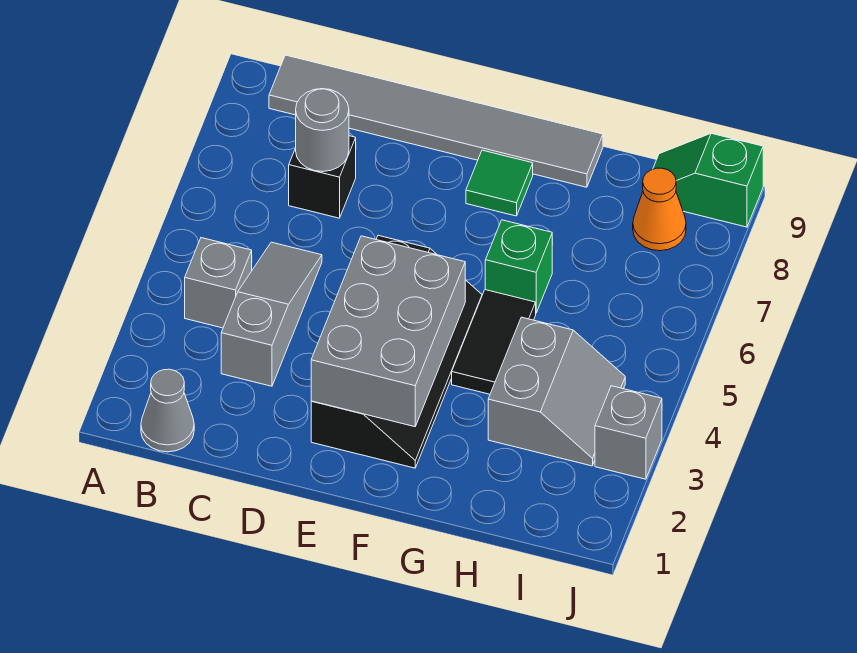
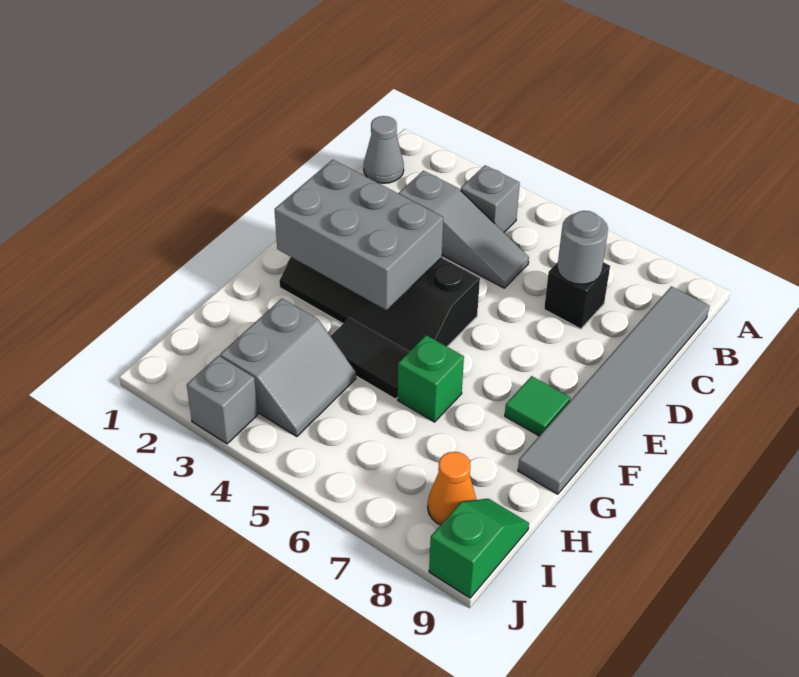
grey slope H3:I4 level 1 top H -> grey slope H3:I4 level 1 top 3

